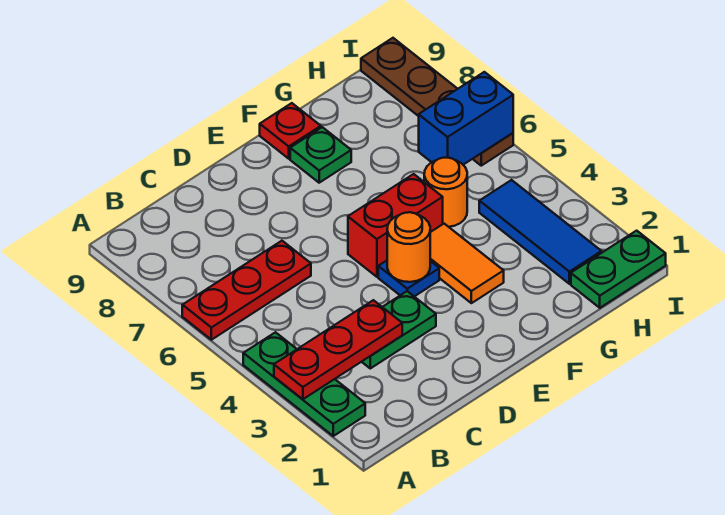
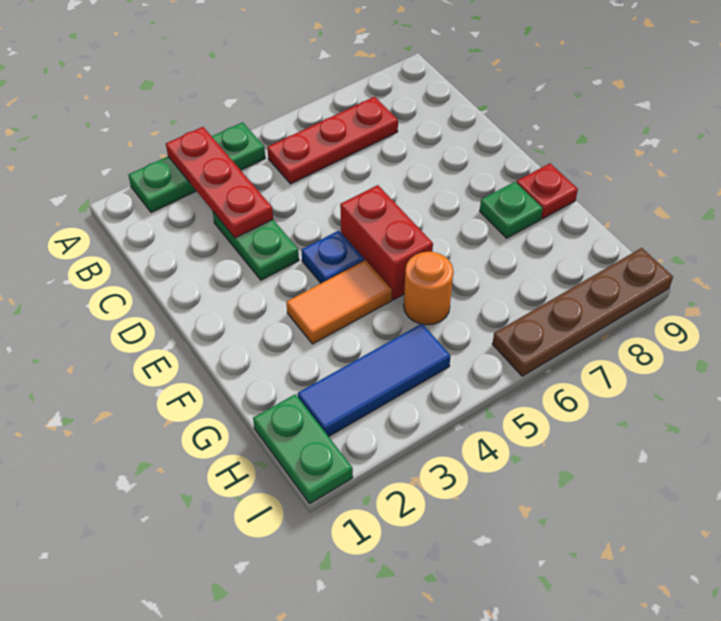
red plate A6:C6 level 1 -> red plate B5:B7 level 1
orange round brick E4 level 2 -> none
blue brick H6:I6 level 2 -> none

